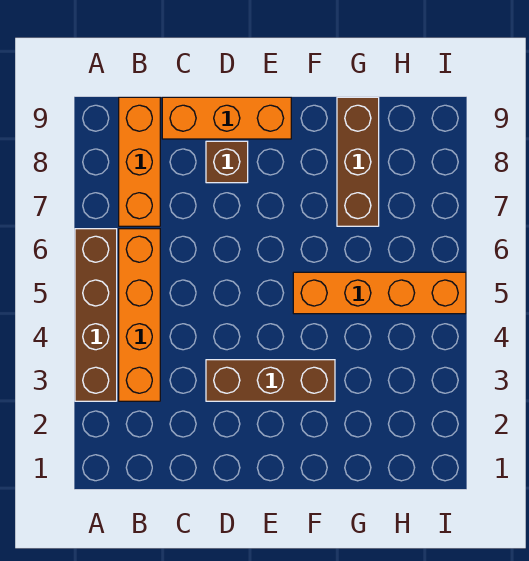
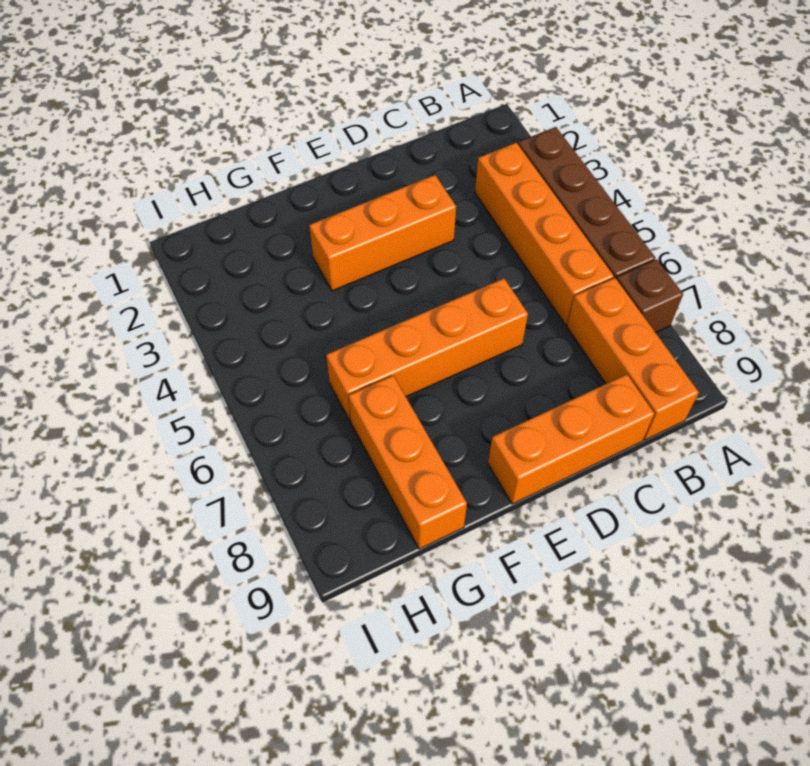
brown brick D3:F3 level 1 -> orange brick D3:F3 level 1
brown brick D8 level 1 -> brown brick A7 level 1
orange brick F5:I5 level 1 -> orange brick D6:G6 level 1
brown brick G7:G9 level 1 -> orange brick G7:G9 level 1

